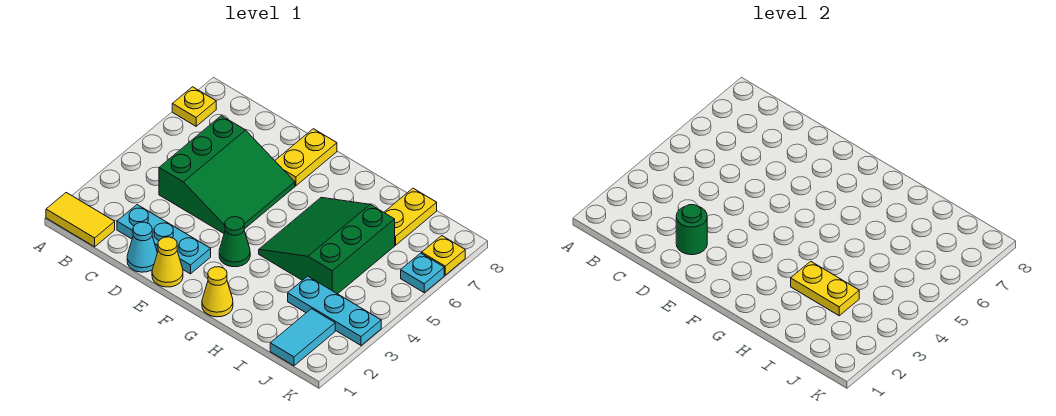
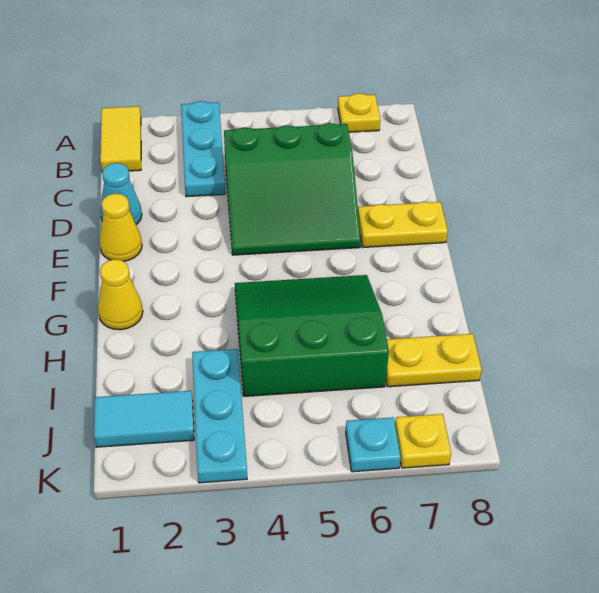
cyan plate C2:E2 level 1 -> cyan plate A3:C3 level 1
green round brick D2 level 2 -> none
green cone F3 level 1 -> none
yellow plate H3:I3 level 2 -> none

